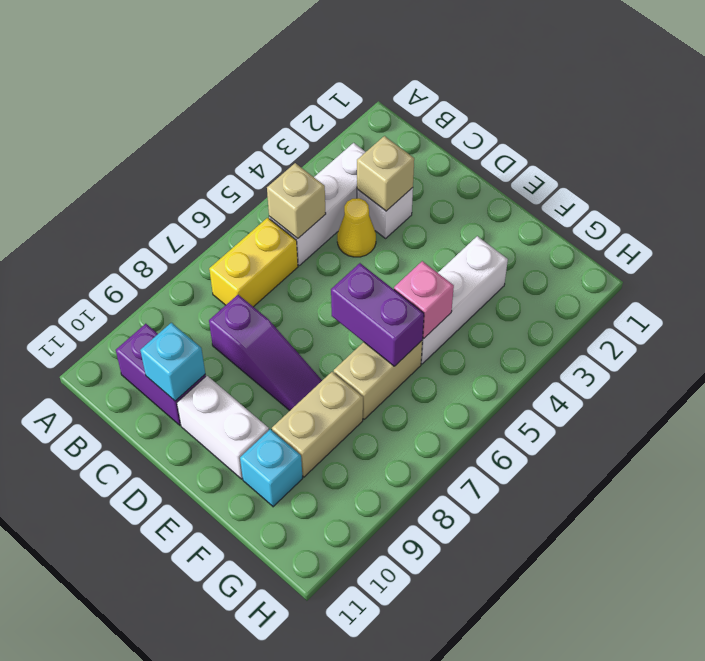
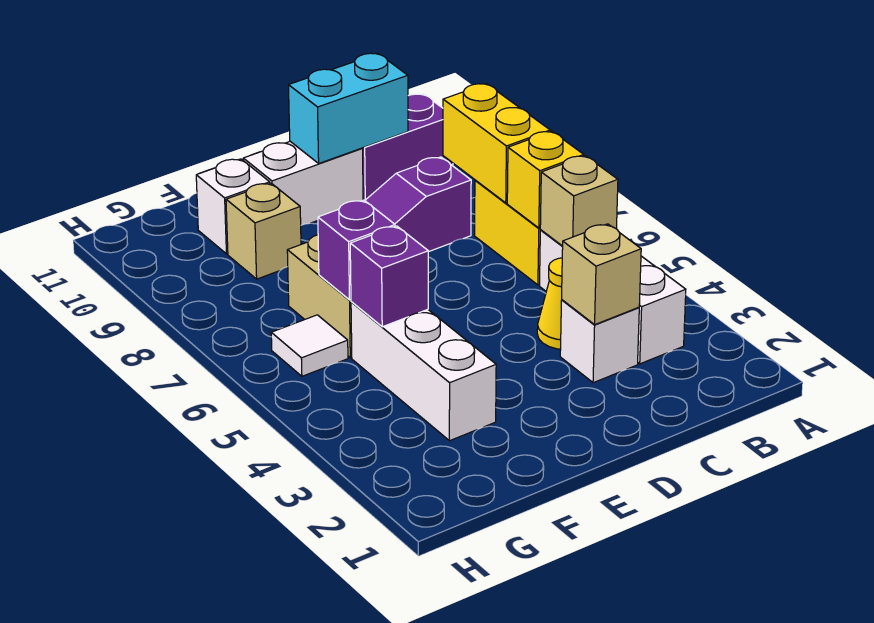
none -> yellow brick B6 level 2
none -> yellow brick B7:B8 level 2
cyan brick C10 level 2 -> cyan brick C10:D10 level 2
purple brick E6:F6 level 2 -> purple brick F6 level 2
pink brick F5 level 2 -> purple brick F5 level 2
tan brick F8:F9 level 1 -> tan brick F9 level 1
cyan brick F10 level 1 -> white brick F10 level 1
none -> white tile G6 level 1

